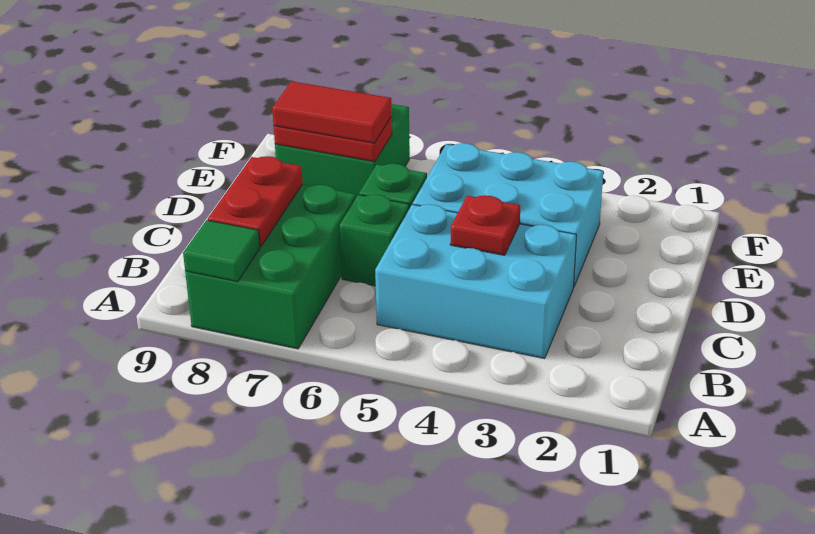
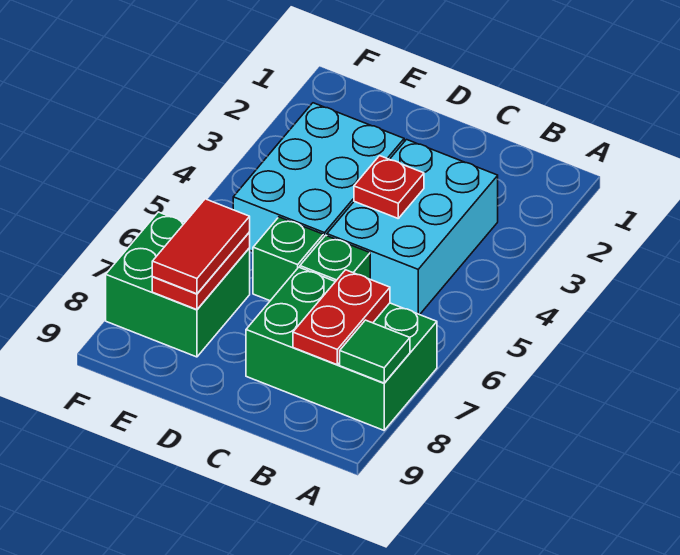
red plate B8:C8 level 2 -> red plate B7:B8 level 2

